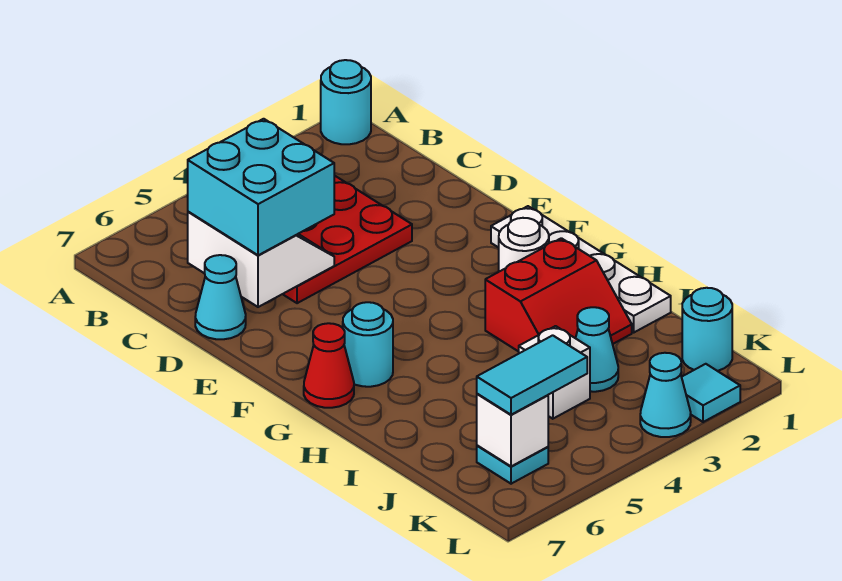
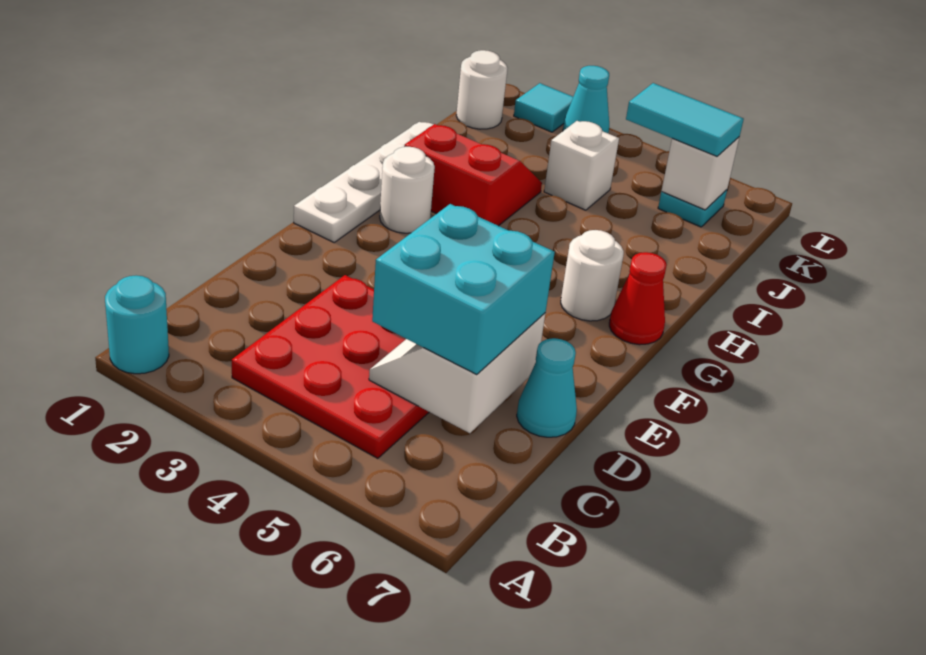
cyan round brick G6 level 1 -> white round brick G6 level 1
cyan cone J3 level 1 -> none
cyan round brick K1 level 1 -> white round brick K1 level 1

